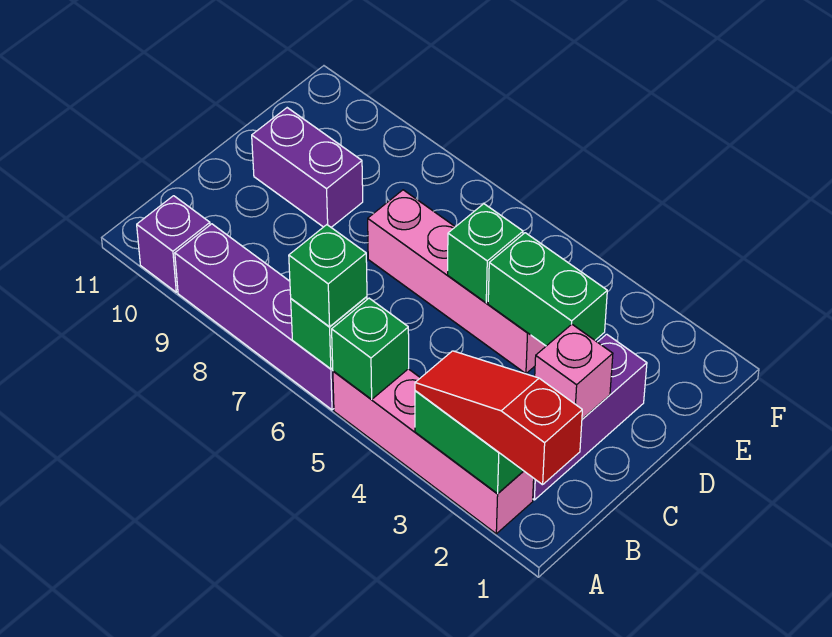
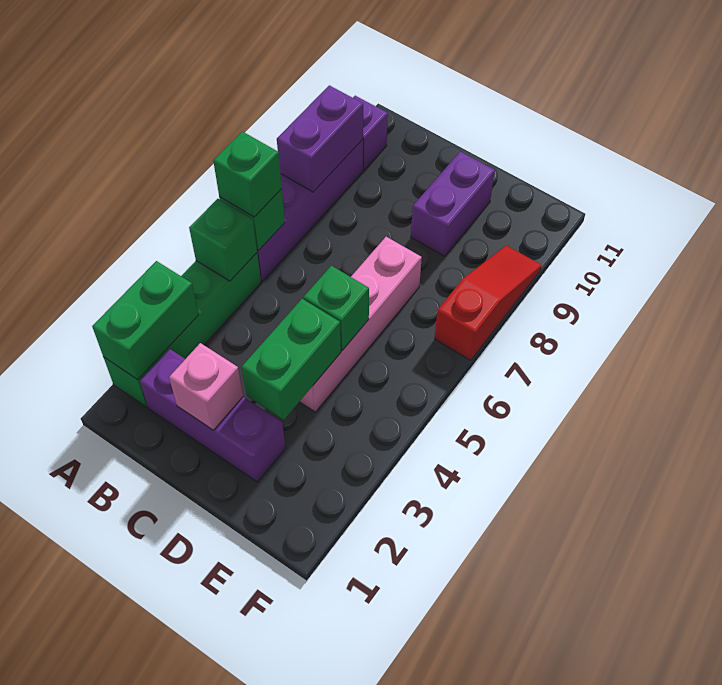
red slope A1:A3 level 3 top 1 -> red slope F7:F9 level 1 top 7
pink brick A2:A5 level 1 -> green brick A2:A5 level 1
none -> purple brick A8:A9 level 2

